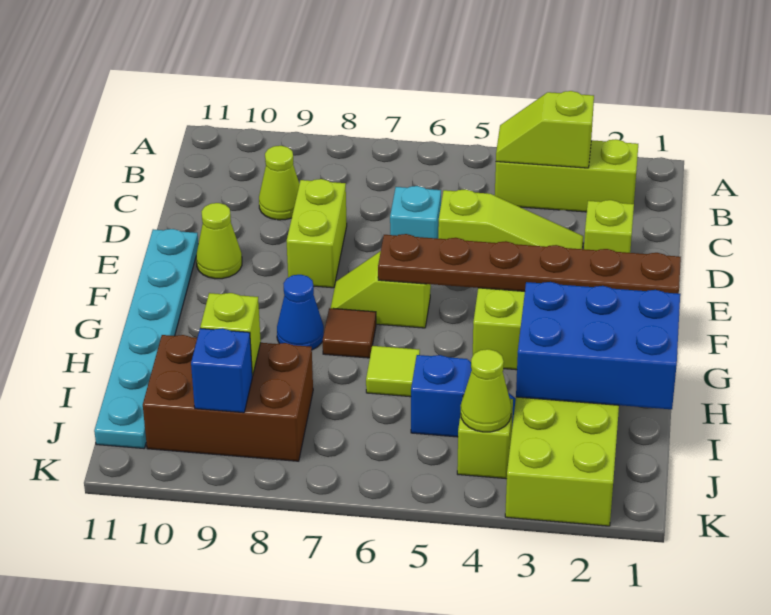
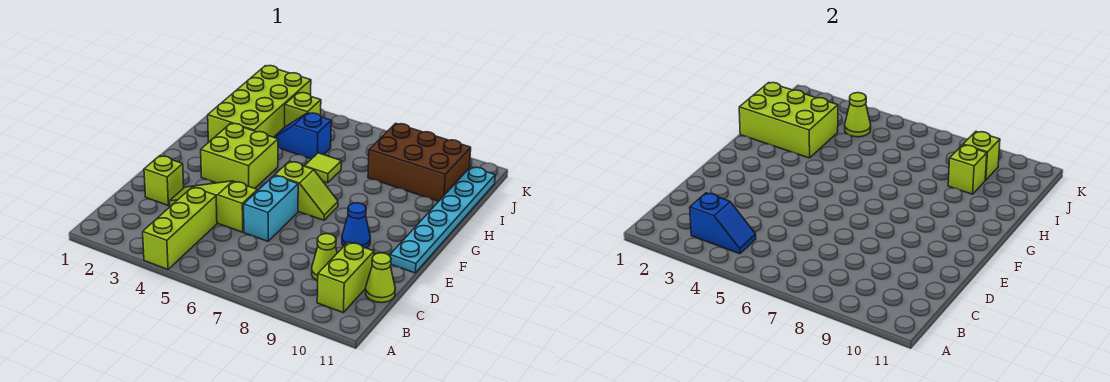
lime brick B2:B4 level 1 -> lime brick A4:C4 level 1
lime slope B3:B4 level 2 top 3 -> blue slope B3:B4 level 2 top 3
cyan brick D6 level 1 -> cyan brick D6:E6 level 1
lime brick D8:E8 level 1 -> lime brick B10:C10 level 1
lime cone E10 level 1 -> lime cone C11 level 1
brown plate F1:F6 level 2 -> none
brown tile G7 level 1 -> none
blue cone G8 level 1 -> blue cone E9 level 1
blue brick H1:I3 level 2 -> lime brick H1:I3 level 2
blue brick J9 level 2 -> lime brick J9 level 2

